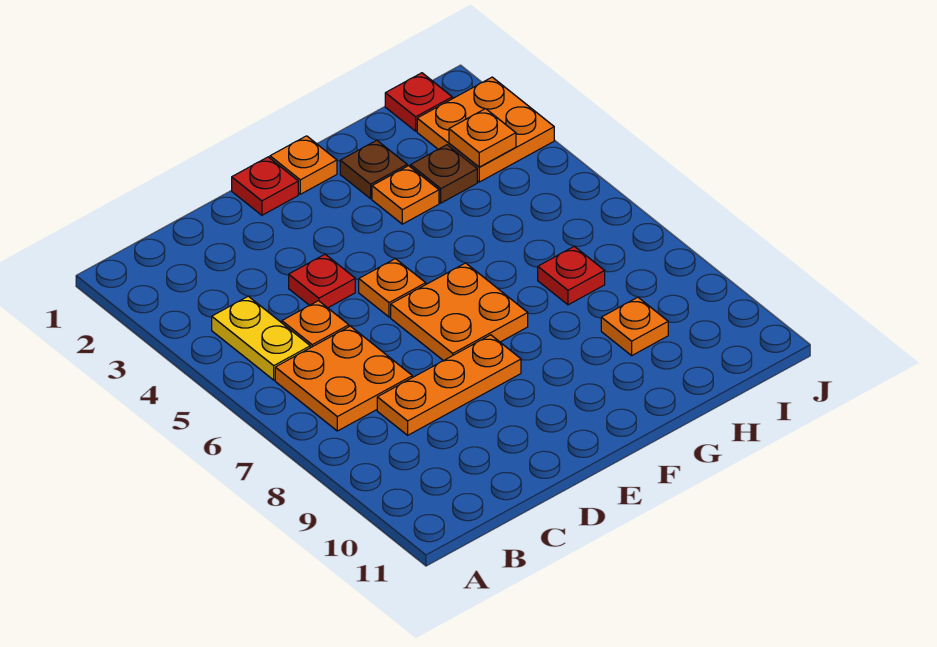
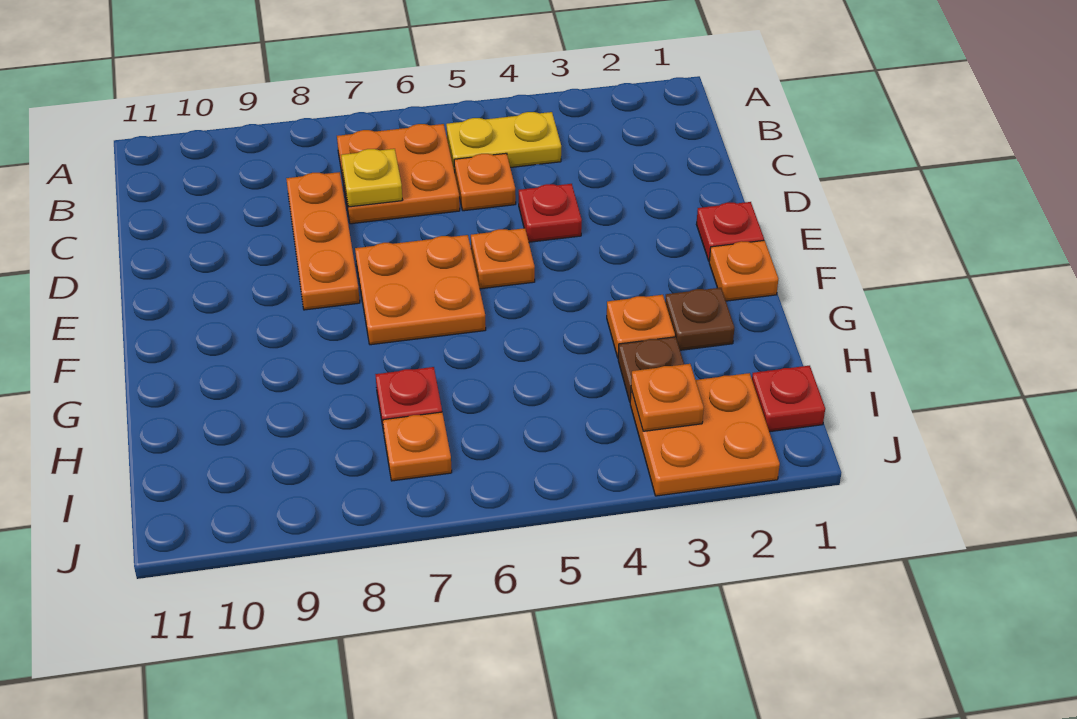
none -> yellow plate C7 level 2
orange plate H9 level 1 -> orange plate I7 level 1

